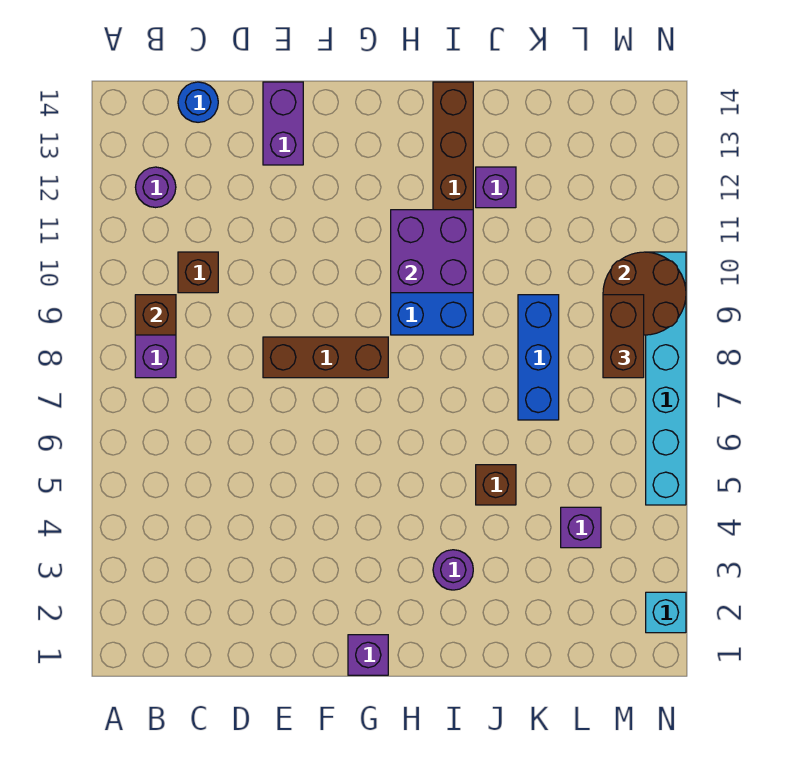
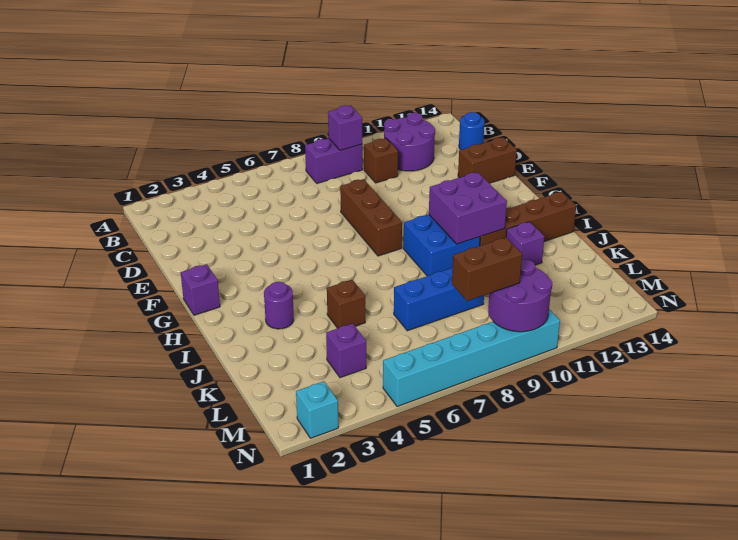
brown brick B9 level 2 -> purple brick B9 level 2
purple round brick B12 level 1 -> purple round brick B11:C12 level 1
purple brick E13:E14 level 1 -> brown brick E13:E14 level 1
brown round brick M9:N10 level 2 -> purple round brick M9:N10 level 2

